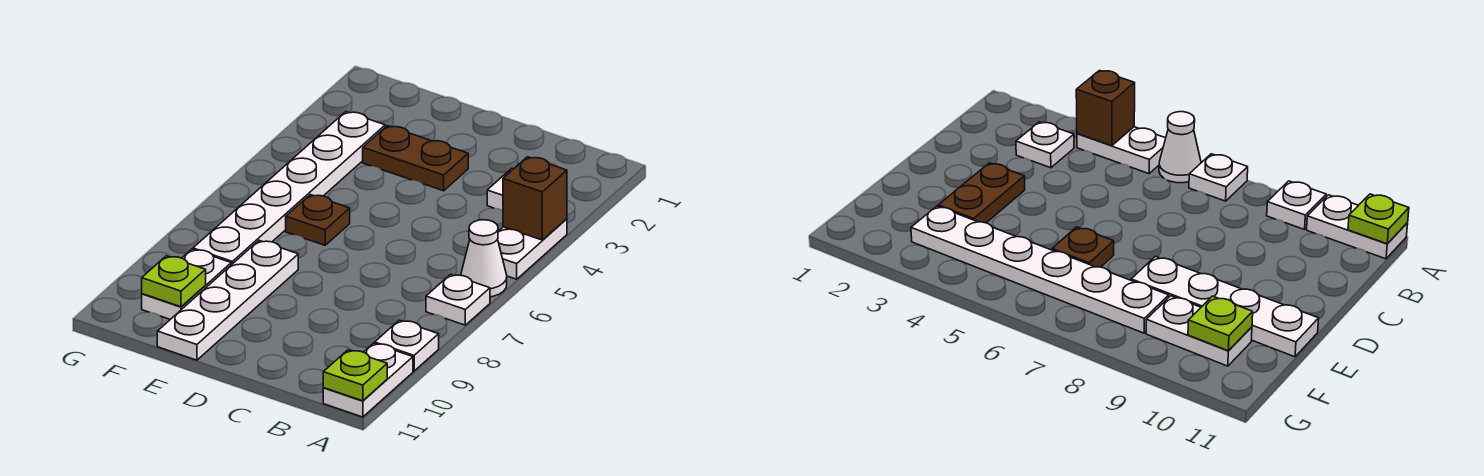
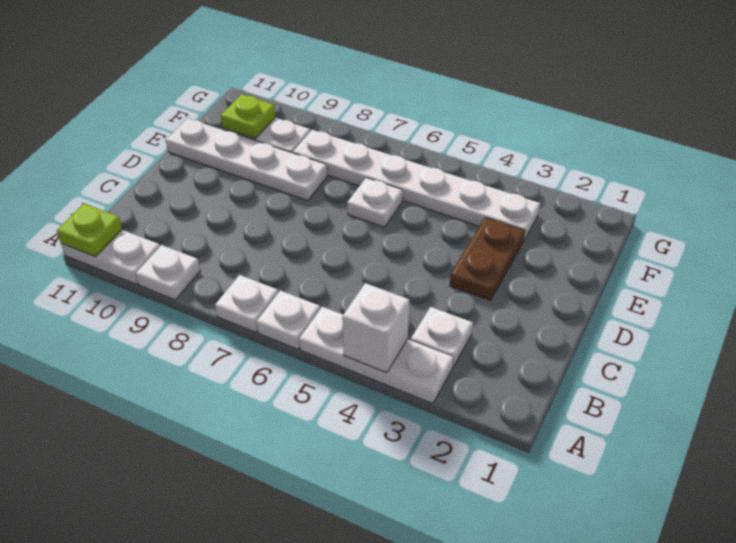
white plate A4:A5 level 1 -> white plate A3:A5 level 1
brown brick A4 level 2 -> white brick A4 level 2
white cone A6 level 1 -> white plate A6 level 1
brown plate E6 level 1 -> white plate E6 level 1

